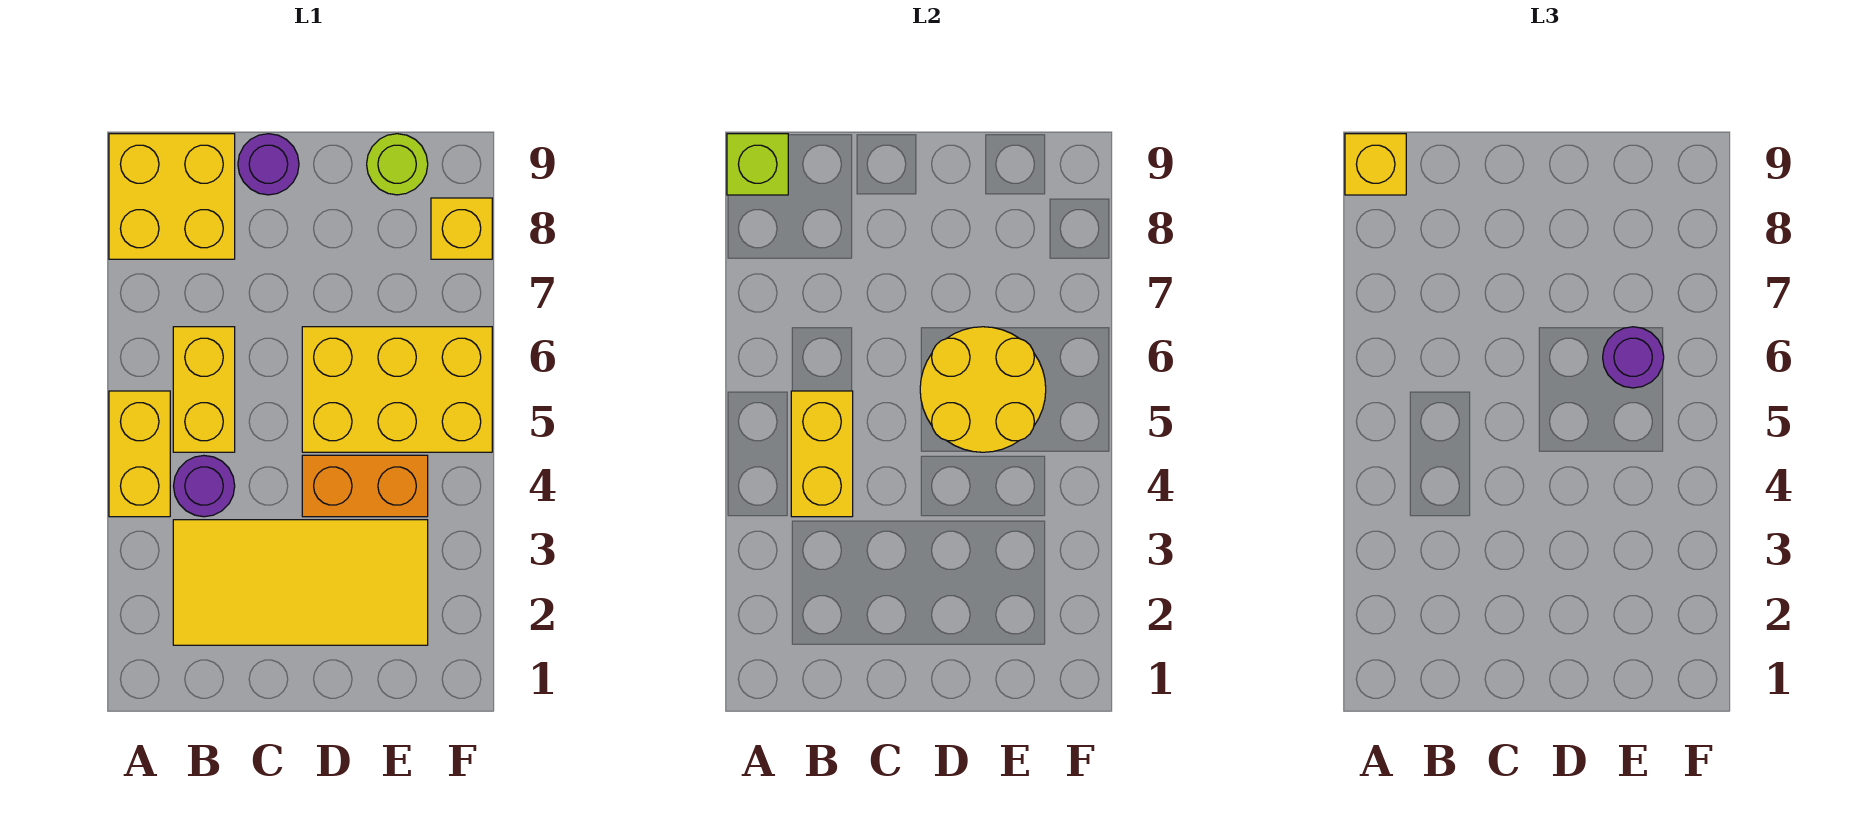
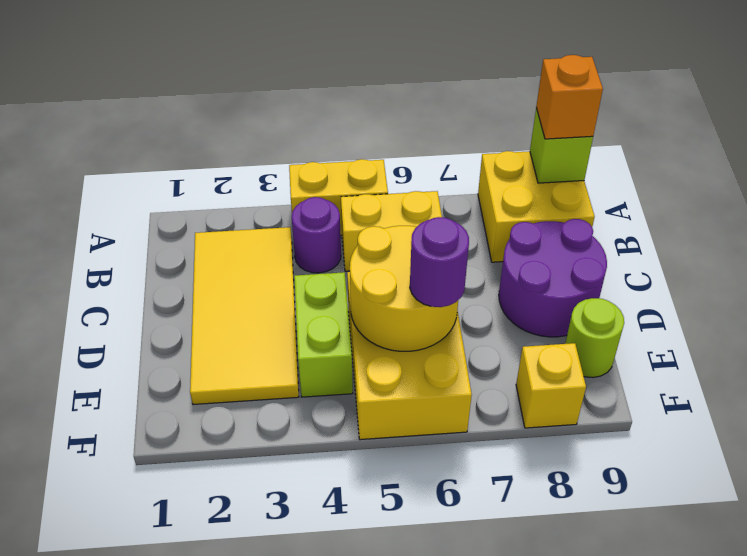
yellow brick A9 level 3 -> orange brick A9 level 3
yellow brick B4:B5 level 2 -> none
purple round brick C9 level 1 -> purple round brick C8:D9 level 1
orange brick D4:E4 level 1 -> lime brick D4:E4 level 1

